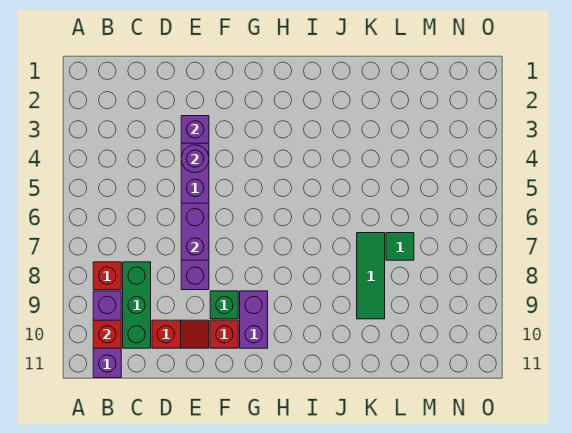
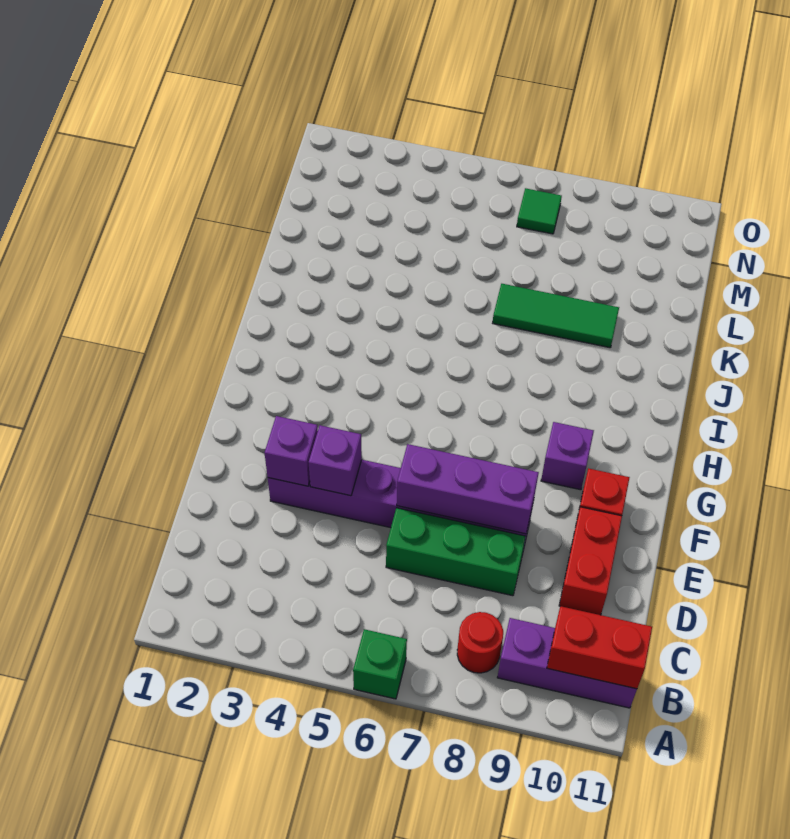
red brick B8 level 1 -> red round brick B8 level 1
red brick B10 level 2 -> red brick B10:B11 level 2
green brick C8:C10 level 1 -> green brick D6:D8 level 1
red slope D10:E10 level 1 top D -> red brick D10:E10 level 1
purple round brick E4 level 2 -> purple brick E4 level 2
purple brick E6:E7 level 2 -> purple brick E6:E8 level 2
green brick F9 level 1 -> green brick A6 level 1
purple brick G9:G10 level 1 -> purple brick G9 level 1
green tile L7 level 1 -> green tile N7 level 1

